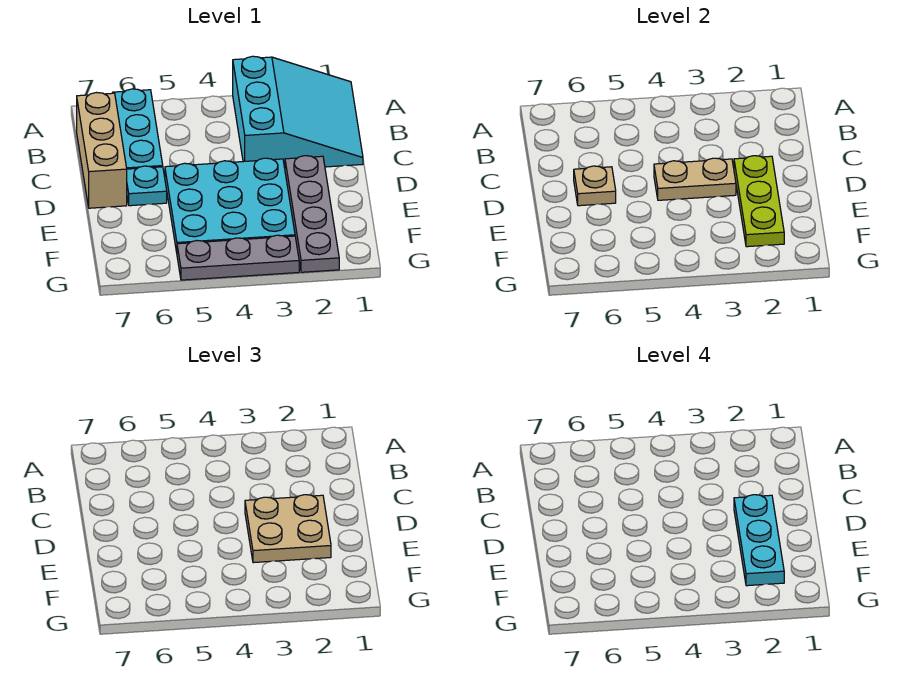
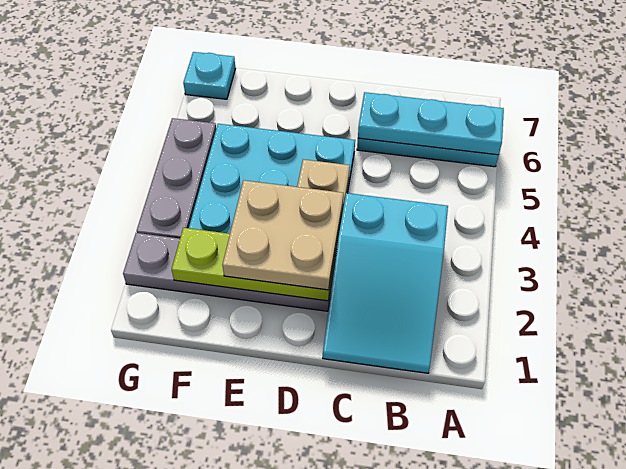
cyan slope A1:C3 level 1 top 3 -> cyan slope B1:C3 level 1 top 3
tan brick B7:D7 level 1 -> none
cyan plate D2:F2 level 4 -> cyan plate A6:C6 level 2
cyan plate D6 level 1 -> cyan plate G7 level 1
tan plate D6 level 2 -> none

